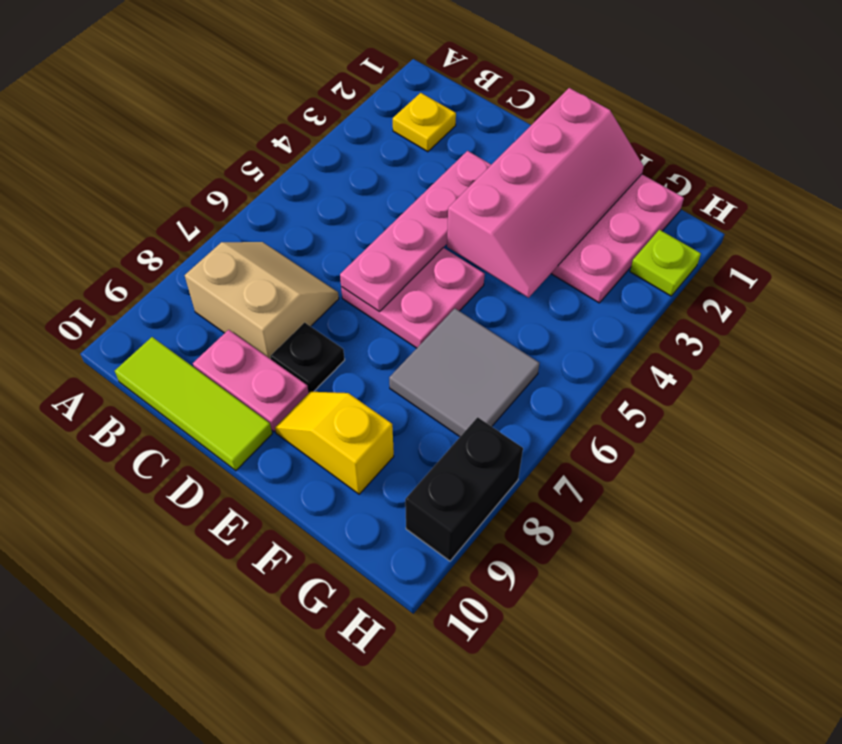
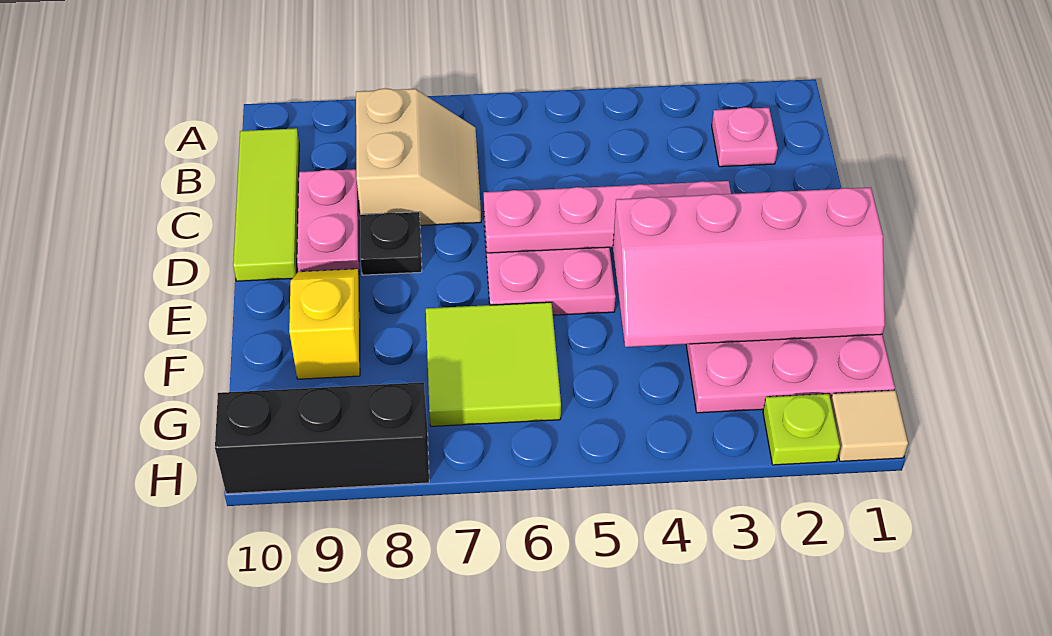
yellow plate B2 level 1 -> pink plate B2 level 1
grey tile F6:G7 level 1 -> lime tile F6:G7 level 1
none -> tan tile H1 level 1
black brick H8:H9 level 1 -> black brick H8:H10 level 1

